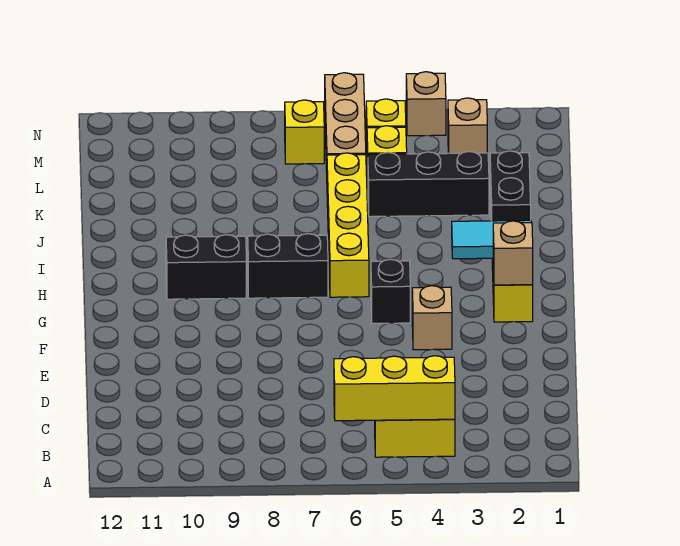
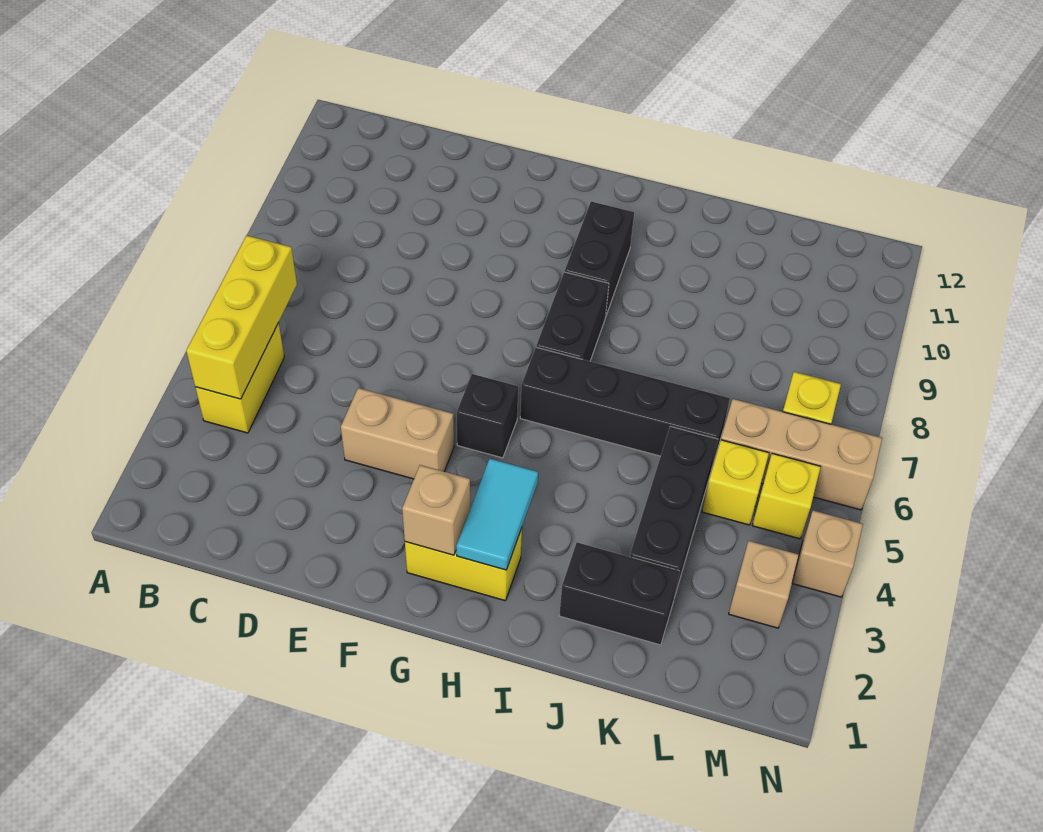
tan brick F4 level 1 -> tan brick E4:F4 level 1
yellow brick H6:K6 level 1 -> black brick H6:K6 level 1

